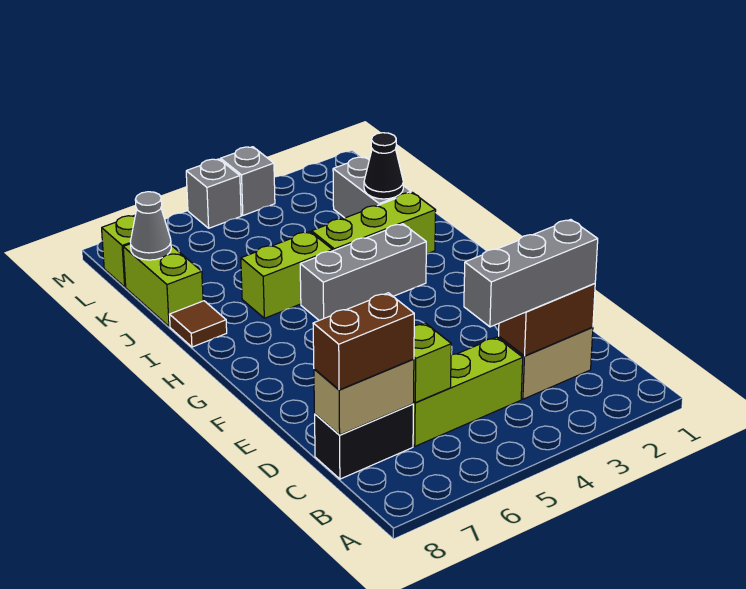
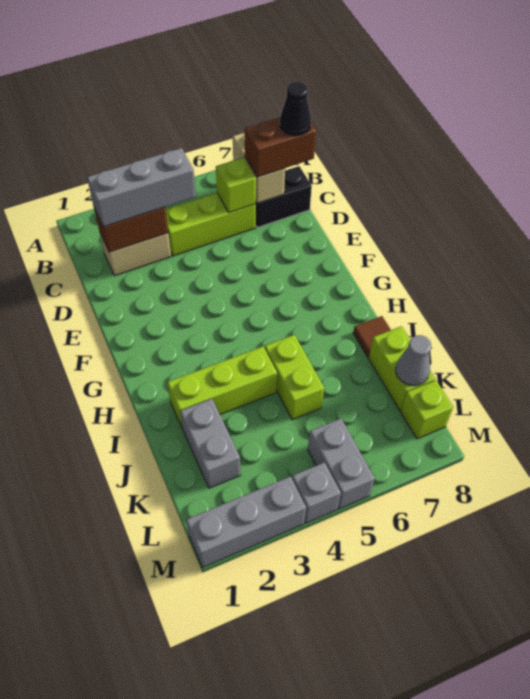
tan brick C7:C8 level 2 -> tan brick B7:C7 level 2
grey brick H3:H5 level 1 -> grey brick M1:M3 level 1
lime brick I5:I6 level 1 -> lime brick I5:J5 level 1
black cone J2 level 2 -> black cone C8 level 4
grey brick M5 level 1 -> grey brick L5:M5 level 1

